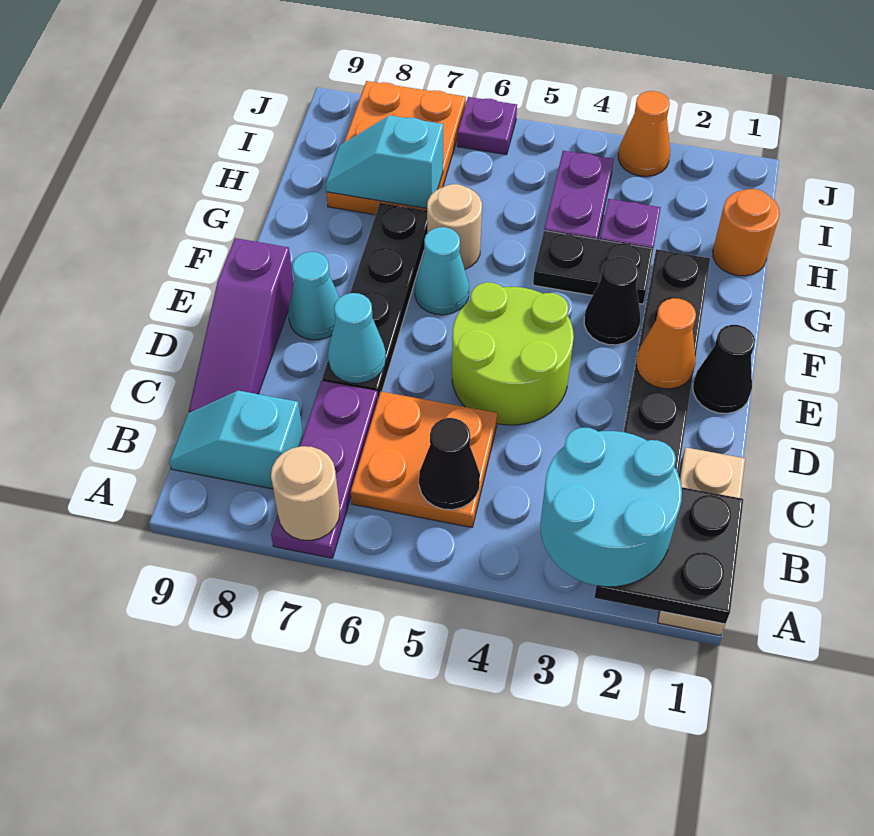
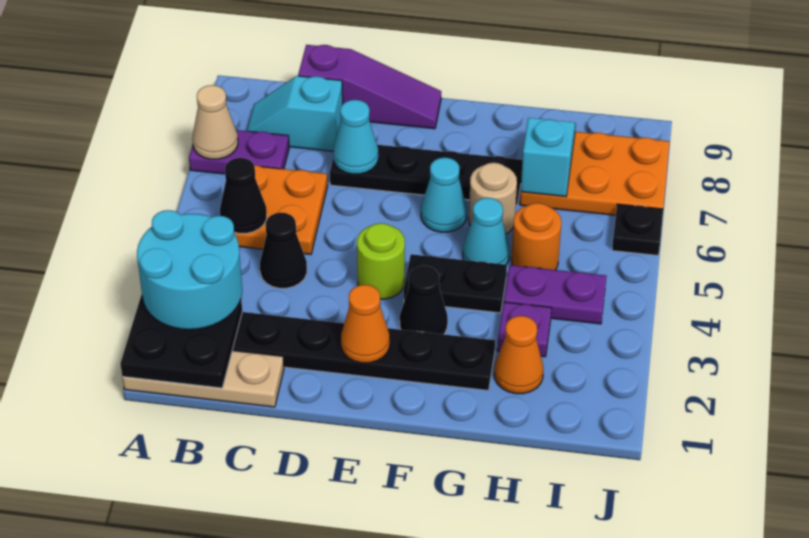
purple plate A7:C7 level 1 -> purple plate A7:B7 level 1
tan round brick A7 level 2 -> tan cone A7 level 2
cyan slope B8:B9 level 1 top 8 -> cyan slope B8:C8 level 1 top C
purple slope C9:E9 level 1 top E -> purple slope C9:E9 level 1 top C
lime round brick D4:E5 level 1 -> lime round brick E4 level 1
black cone E1 level 1 -> black cone C4 level 1
cyan cone E8 level 1 -> cyan cone G5 level 1
black plate G3:G4 level 1 -> black plate F4:G4 level 1
orange round brick H1 level 1 -> orange round brick H5 level 1
orange cone J3 level 1 -> orange cone H2 level 1
purple plate J6 level 1 -> black plate J6 level 1

